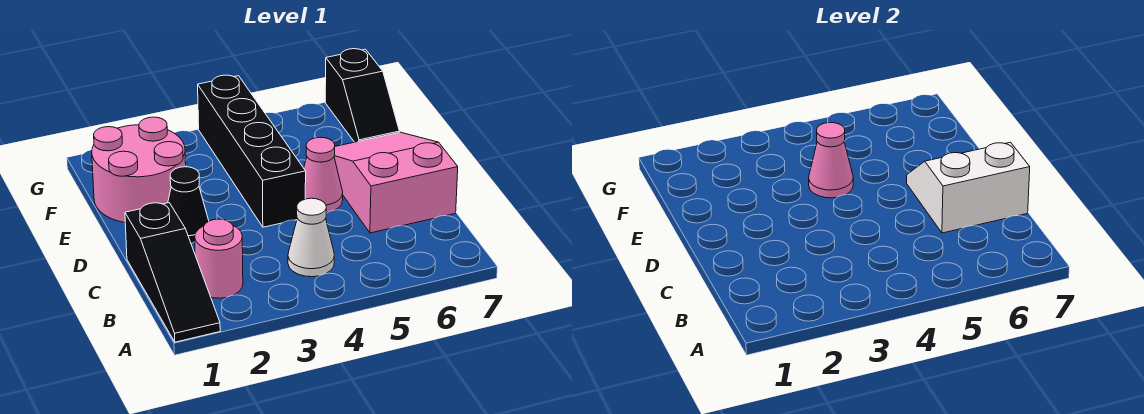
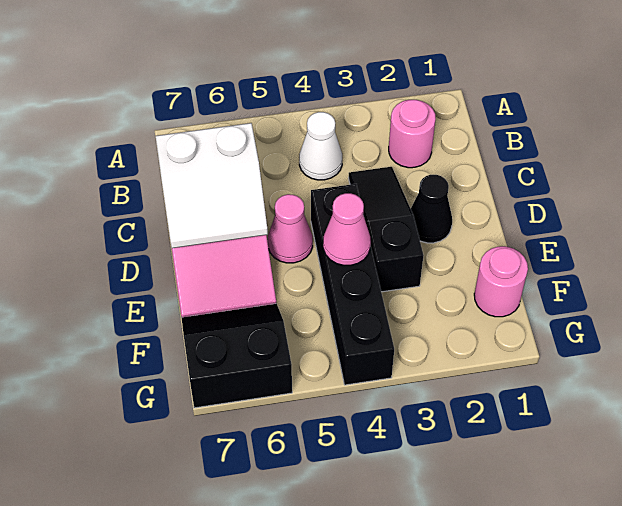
black slope A1:C1 level 1 top C -> black slope C3:E3 level 1 top E
pink round brick E1:F2 level 1 -> pink round brick F1 level 1
black slope F7:G7 level 1 top G -> black slope F6:G7 level 1 top G

